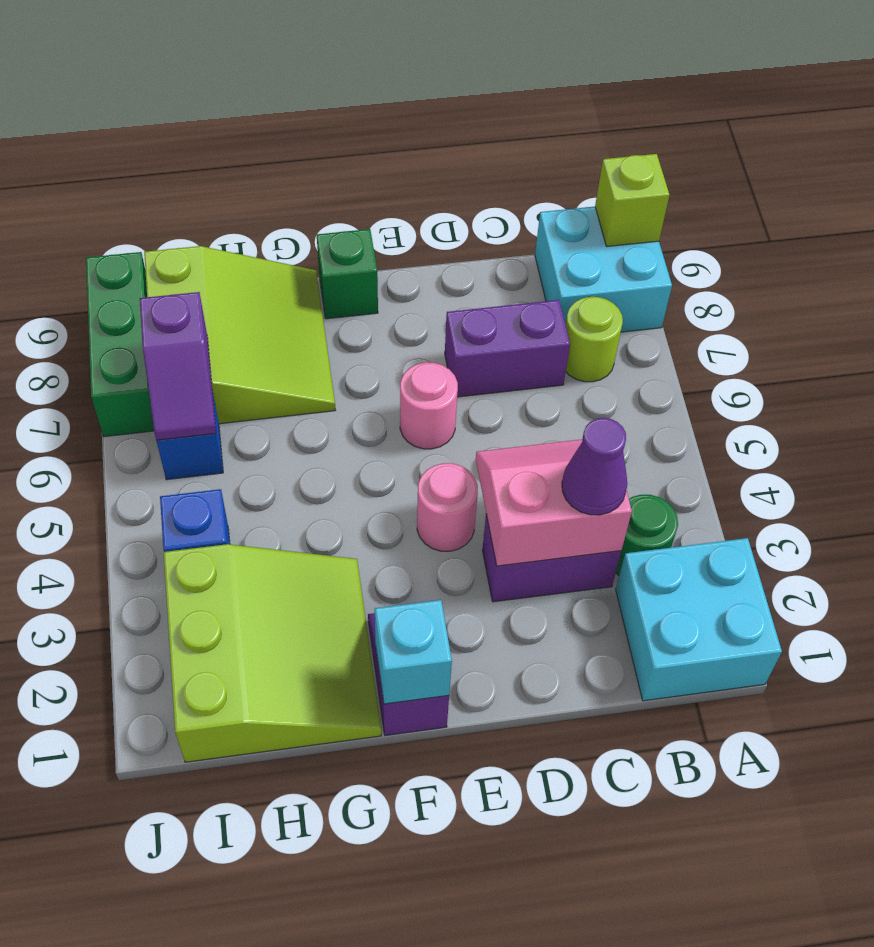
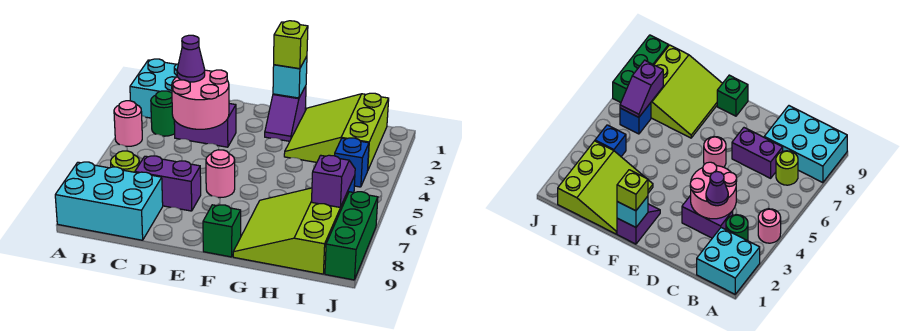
cyan brick A8:B9 level 1 -> cyan brick A8:C9 level 1
lime brick A9 level 2 -> lime brick F1 level 3
pink slope C3:D4 level 2 top 3 -> pink round brick C3:D4 level 2
pink round brick E4 level 1 -> pink round brick A4 level 1

